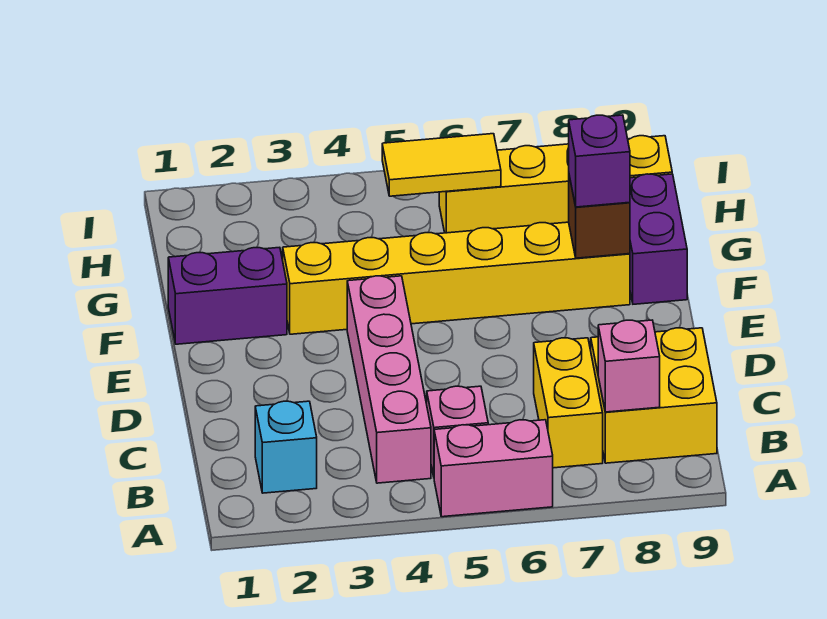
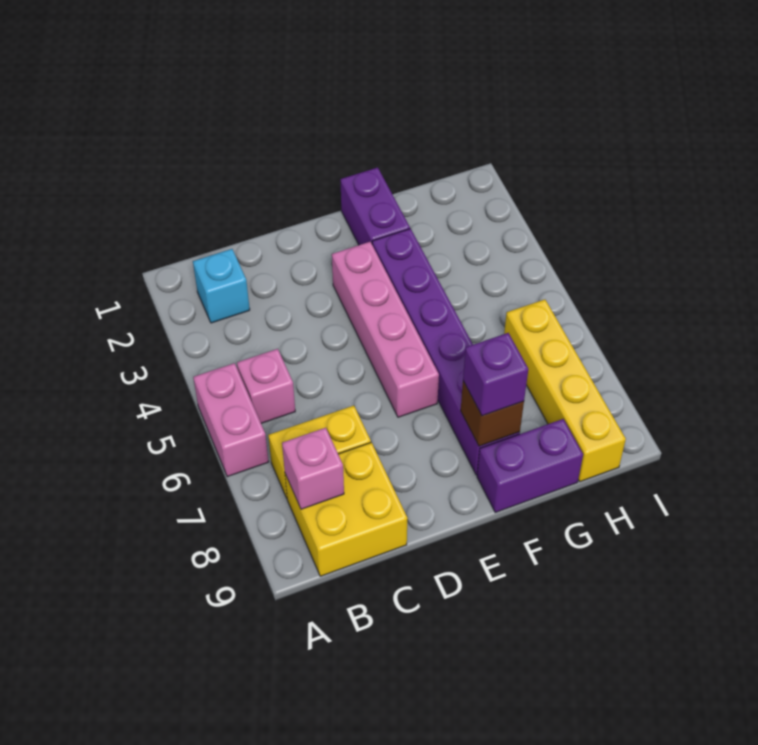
pink brick B4:E4 level 1 -> pink brick E3:E6 level 1
yellow brick F3:F8 level 1 -> purple brick F3:F8 level 1
yellow tile H5:H6 level 2 -> none

